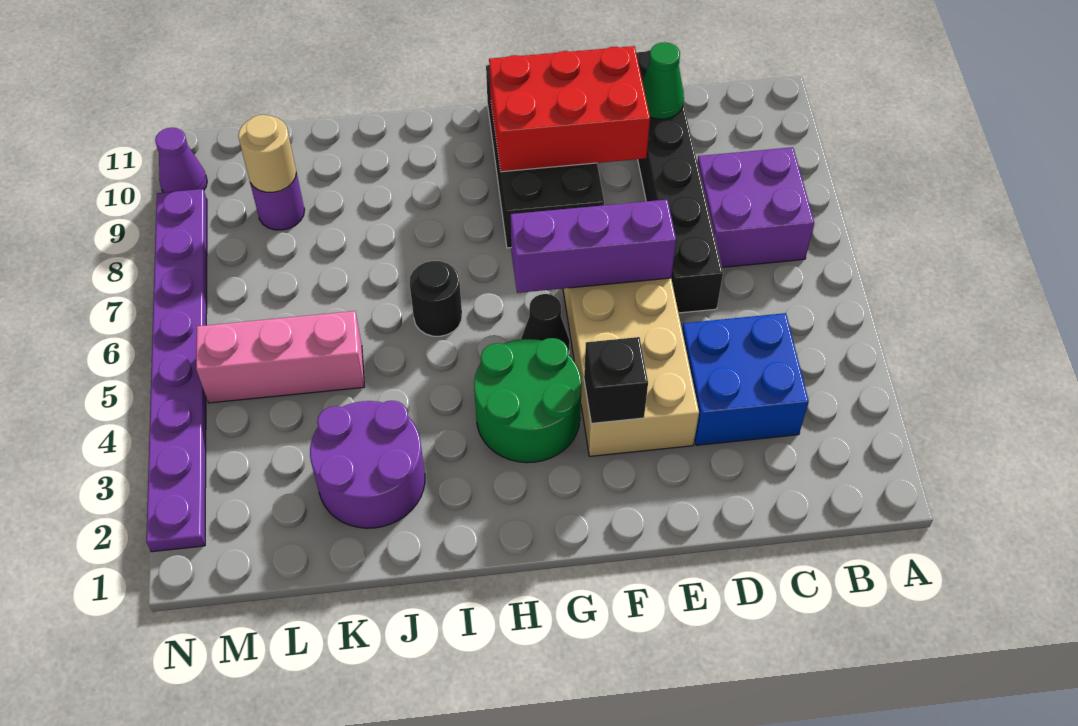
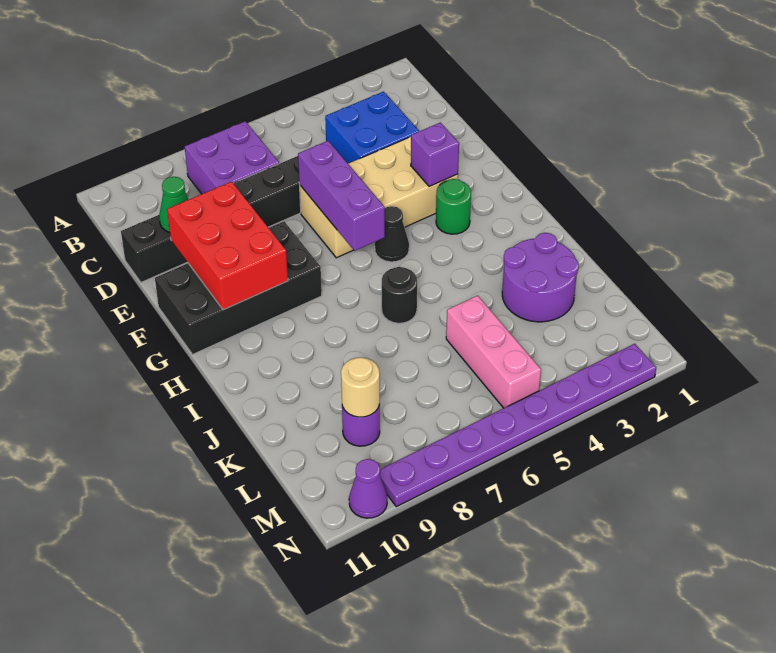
black brick F3 level 2 -> purple brick F3 level 2
green round brick G3:H4 level 1 -> green round brick G3 level 1

